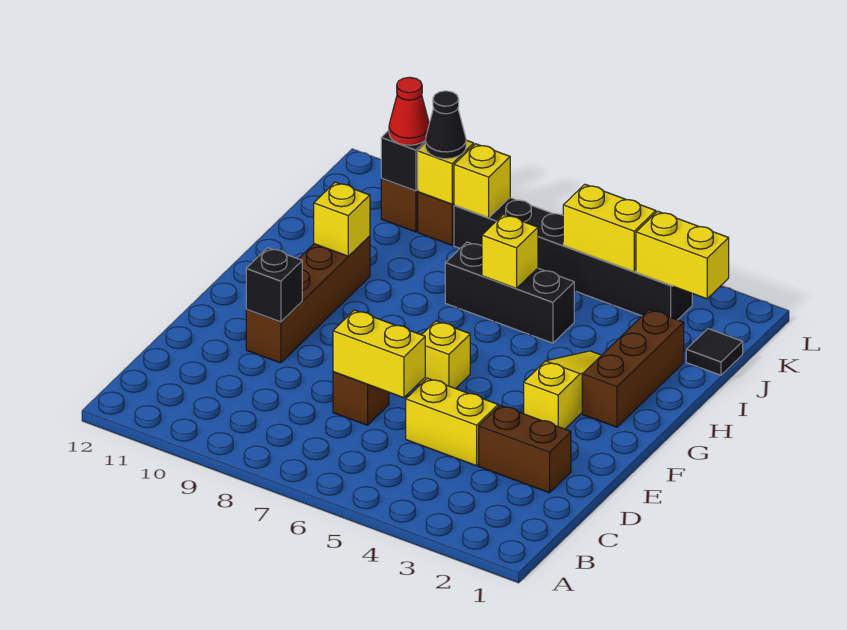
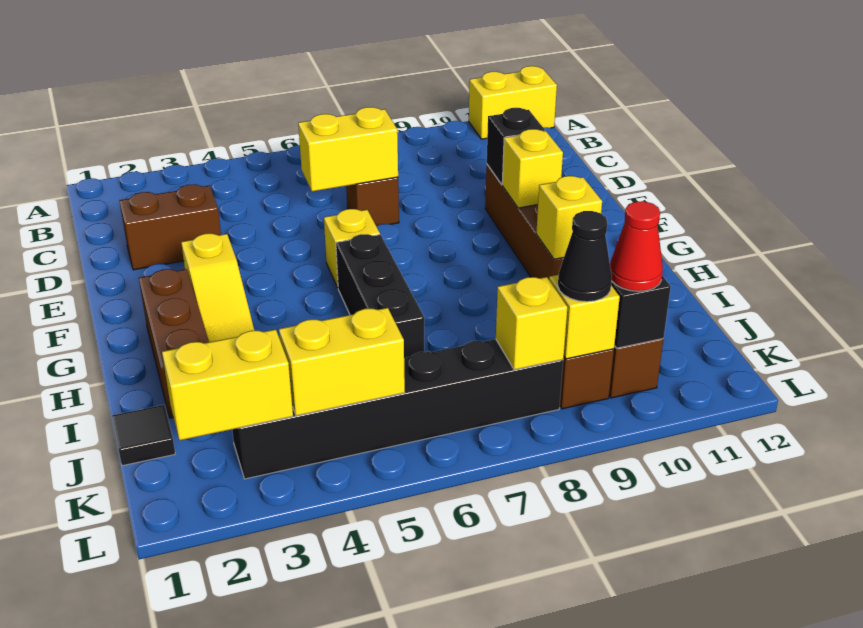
yellow brick D4:D5 level 1 -> yellow brick A11:A12 level 1
black brick I5:I7 level 1 -> black brick G6:I6 level 1
yellow brick I6 level 2 -> yellow brick F10 level 2

